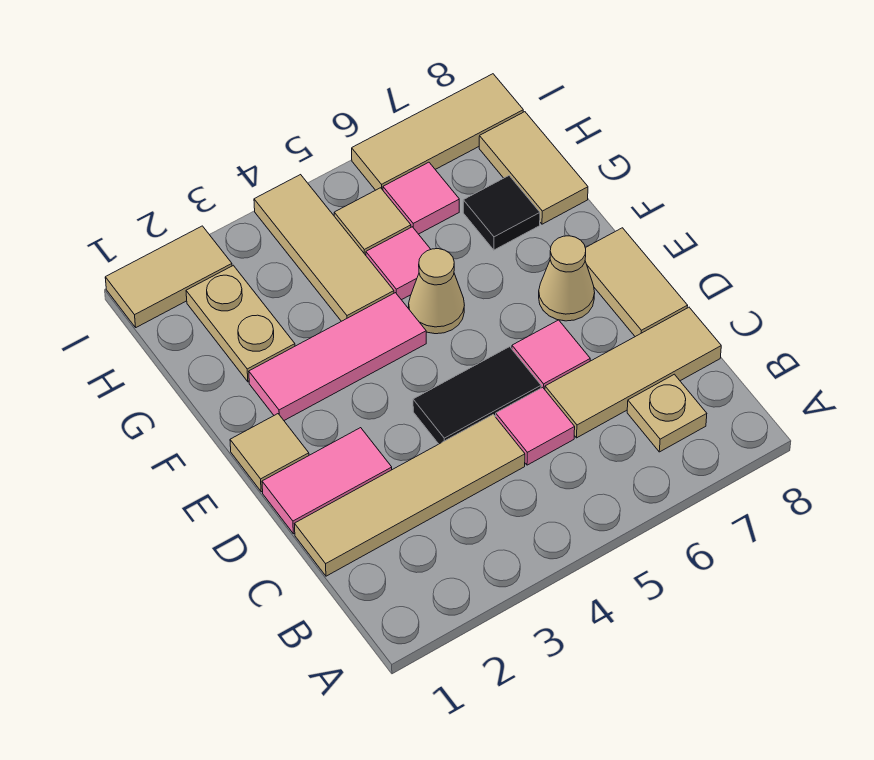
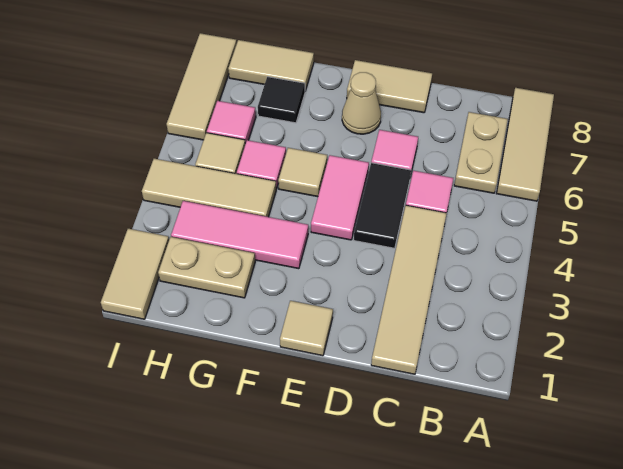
tan plate B7 level 1 -> tan plate B6:B7 level 1
tan tile C6:C8 level 1 -> tan tile A6:A8 level 1
pink tile D1:D2 level 1 -> pink tile E4:E5 level 1
pink tile F2:F4 level 1 -> pink tile F3:H3 level 1
tan cone F5 level 1 -> tan tile F5 level 1

